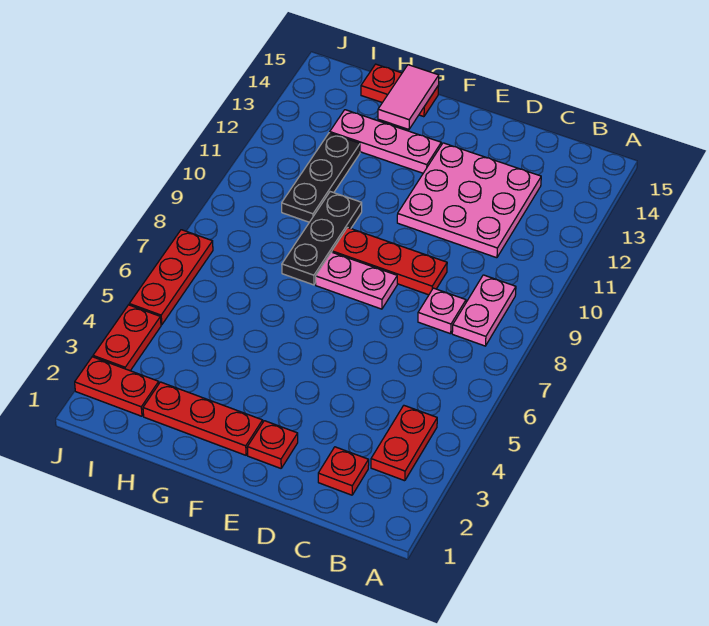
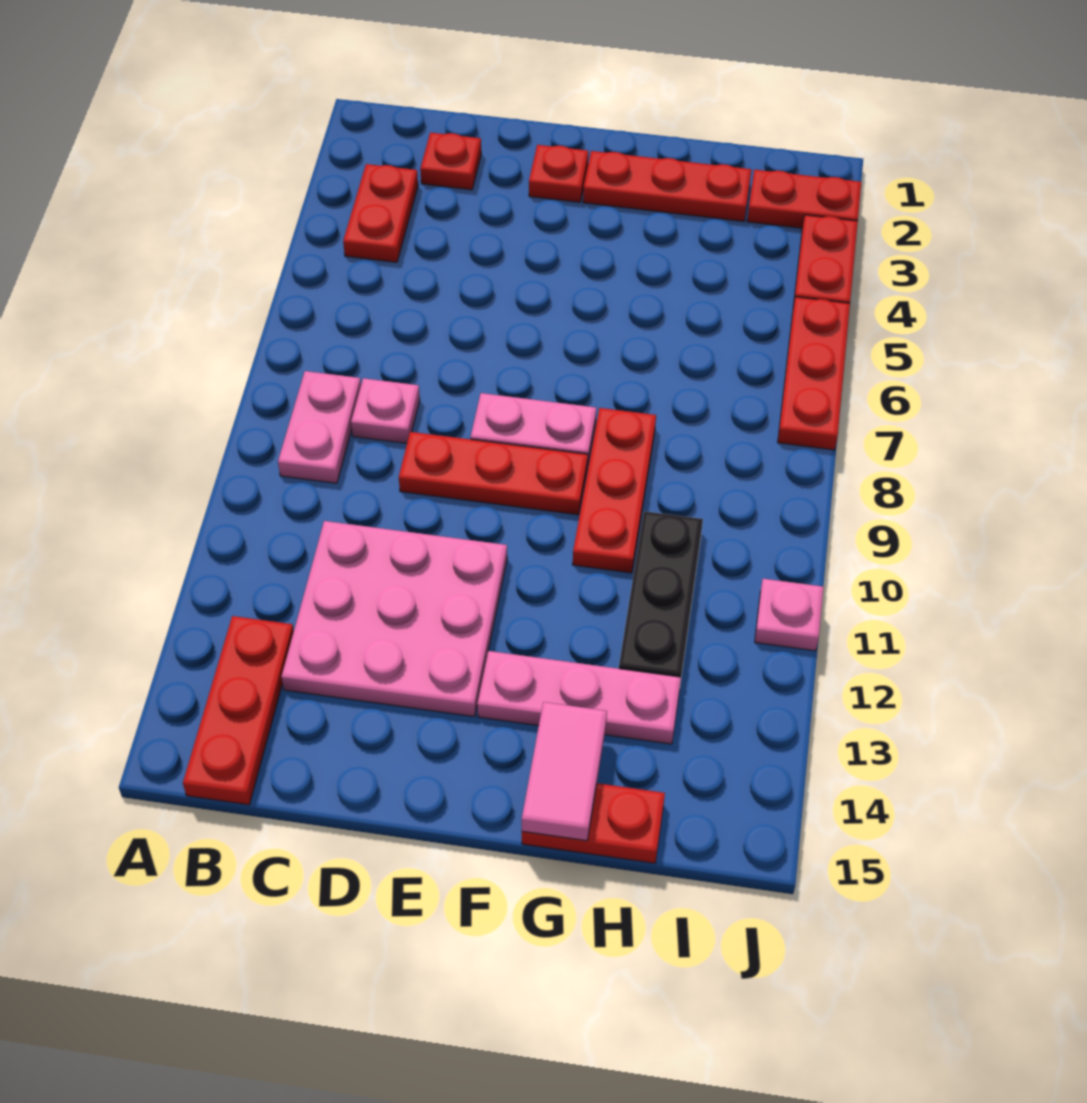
none -> red plate B13:B15 level 1
black plate G8:G10 level 1 -> red plate G8:G10 level 1
none -> pink plate J11 level 1

